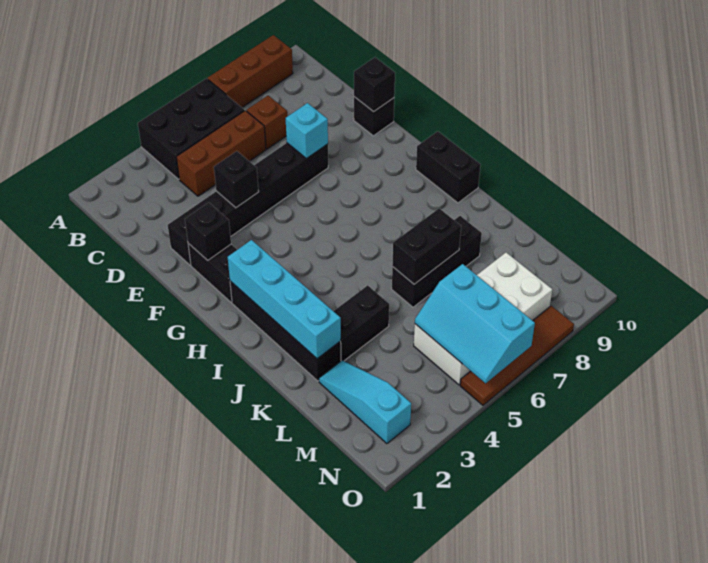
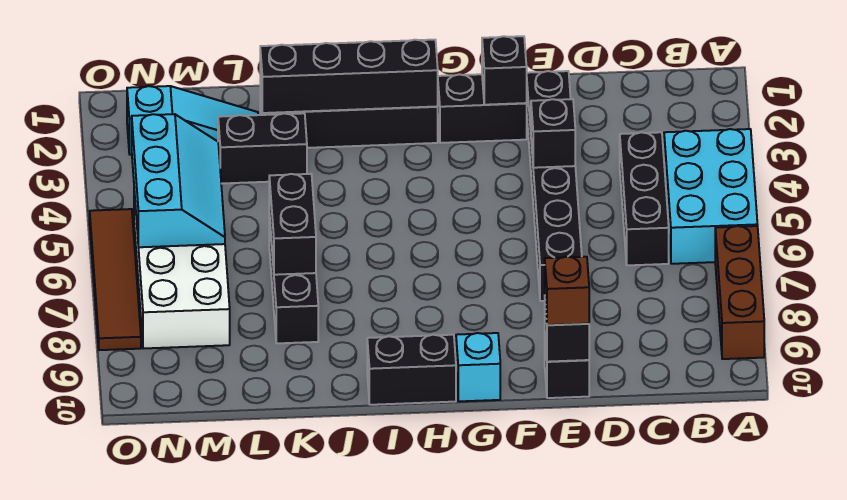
black brick A4:B6 level 1 -> cyan brick A4:B6 level 1
brown brick C4:C6 level 1 -> black brick C4:C6 level 1
brown brick C7 level 1 -> brown brick E10 level 3
cyan brick E7 level 2 -> cyan brick G10 level 1
cyan brick H2:K2 level 2 -> black brick H2:K2 level 2
black brick K3:K4 level 1 -> black brick K3:L3 level 1
cyan slope M5:O6 level 2 top 6 -> cyan slope M4:N6 level 2 top N

